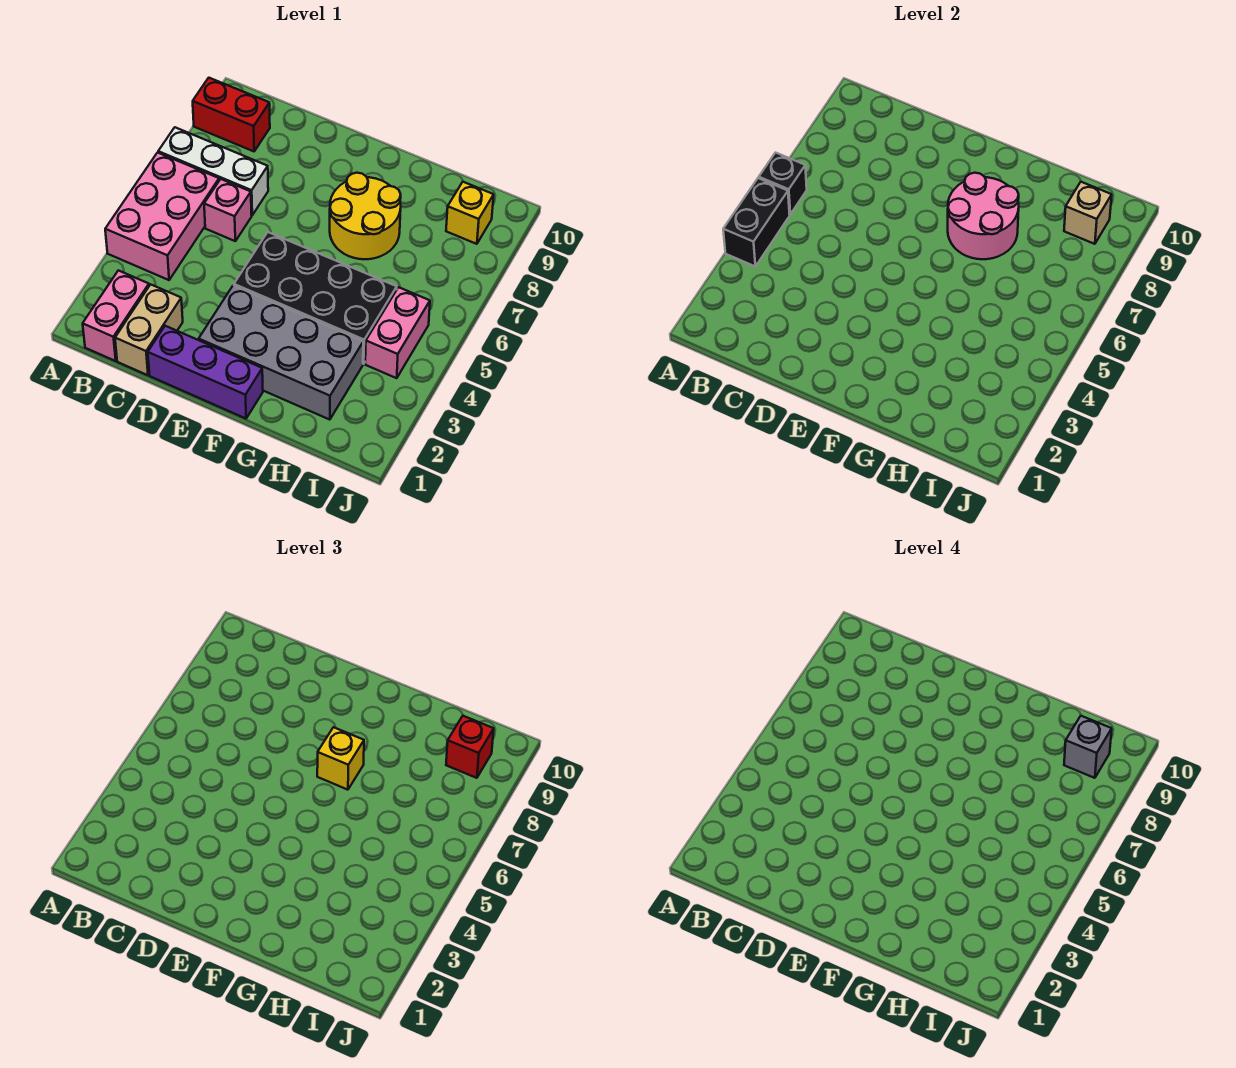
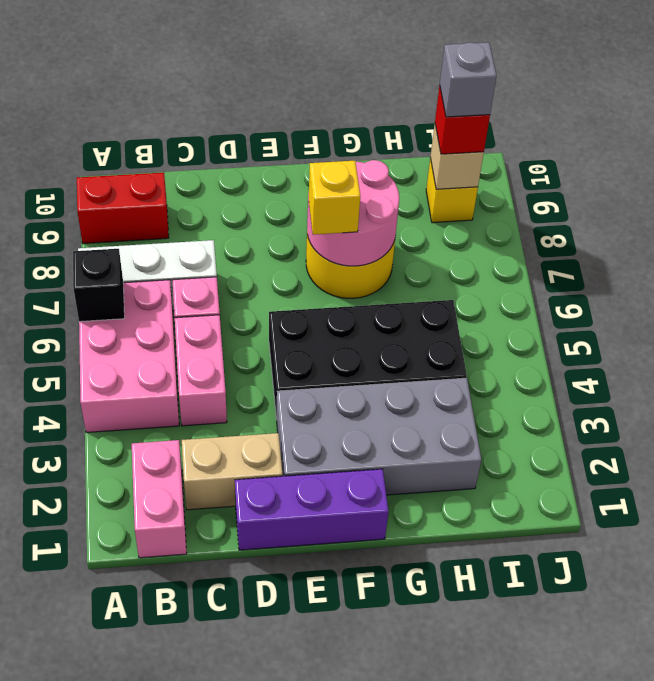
black brick A4:A5 level 2 -> none
tan brick C1:C2 level 1 -> tan brick C2:D2 level 1
pink brick I4:I5 level 1 -> pink brick C4:C5 level 1

